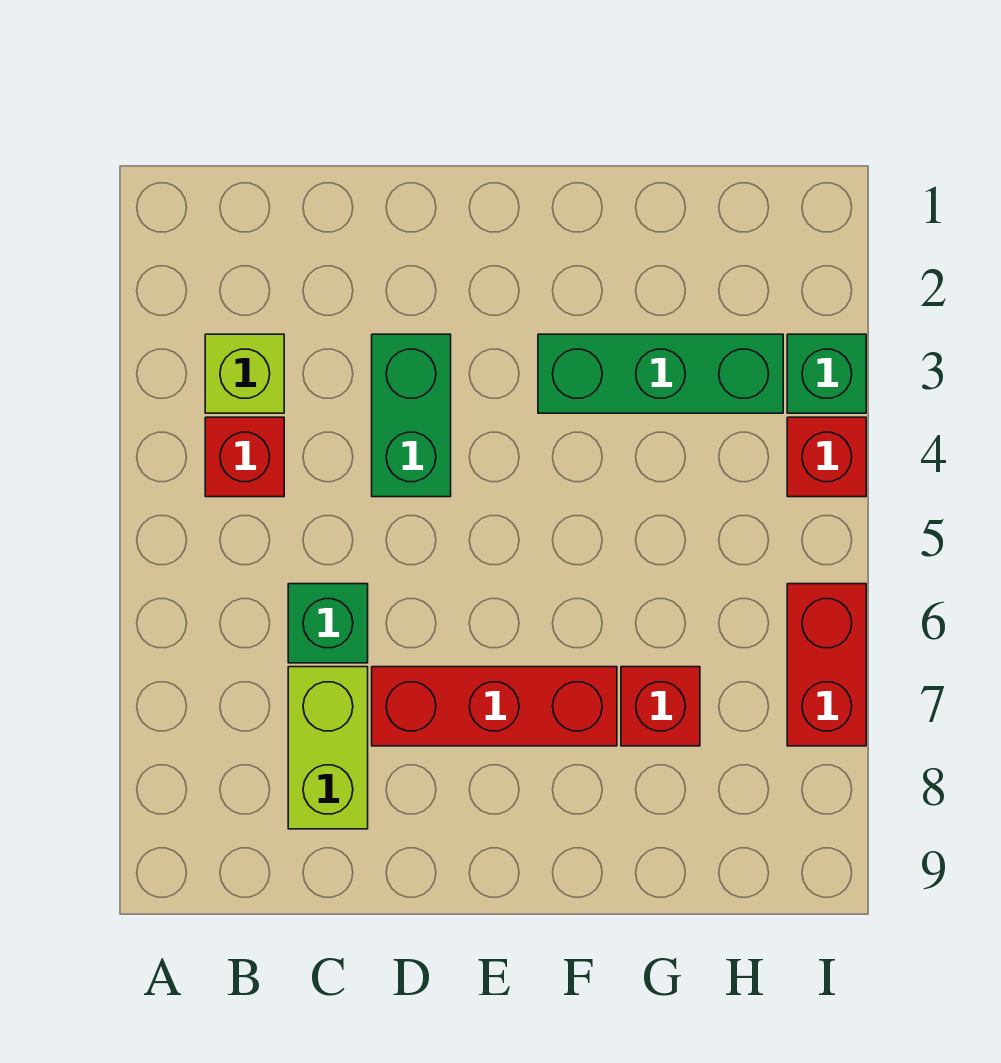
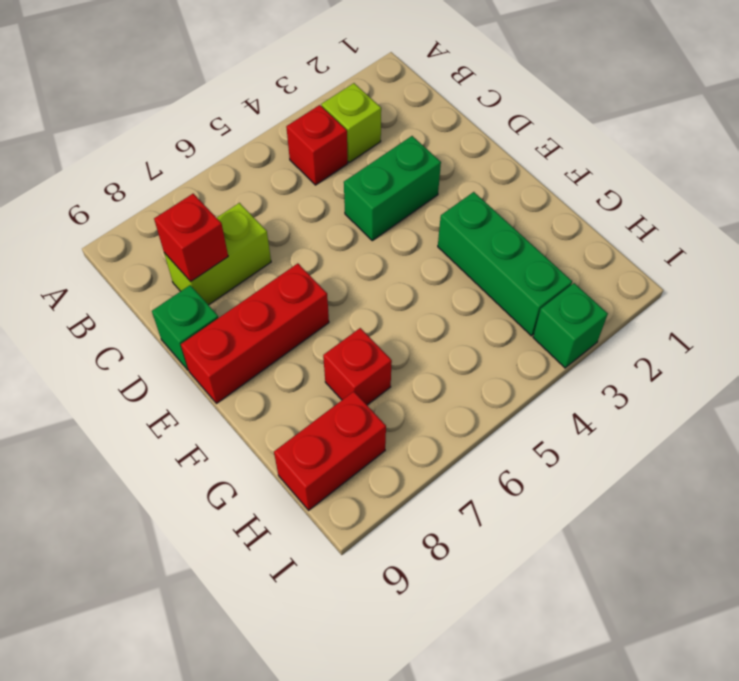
green brick C6 level 1 -> green brick D9 level 1
red brick D7:F7 level 1 -> red brick E7:E9 level 1
red brick I4 level 1 -> red brick C8 level 2
red brick I6:I7 level 1 -> red brick H8:H9 level 1

